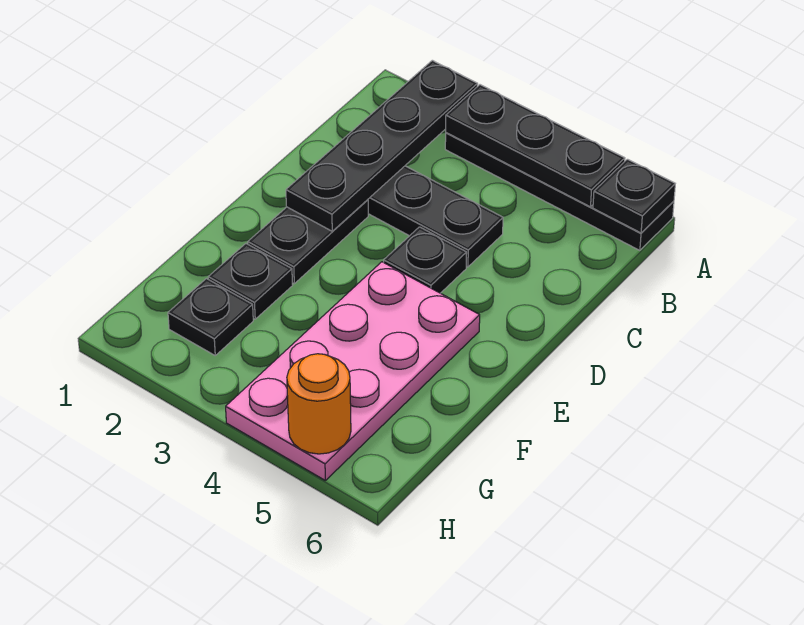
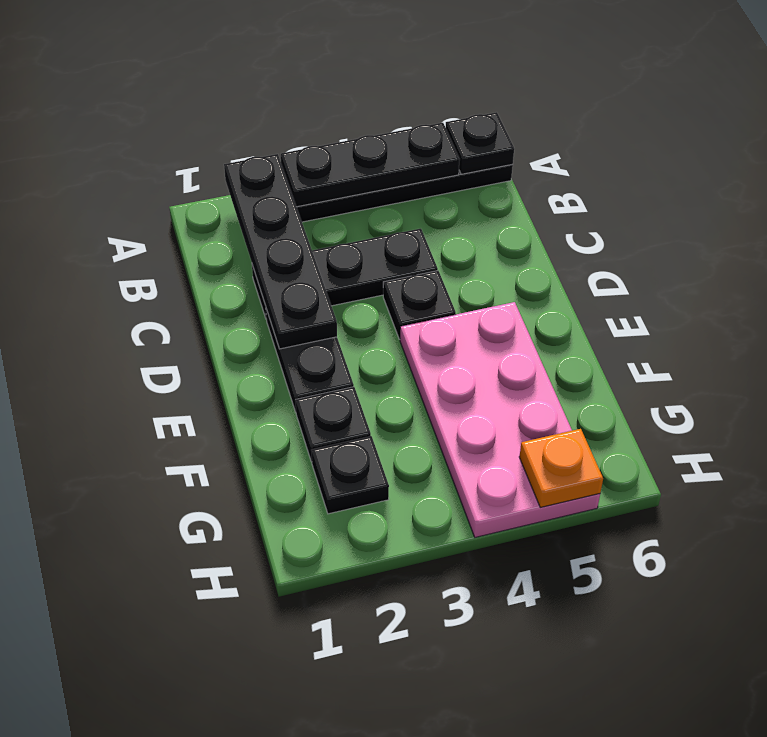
orange round brick H5 level 2 -> orange plate H5 level 2

